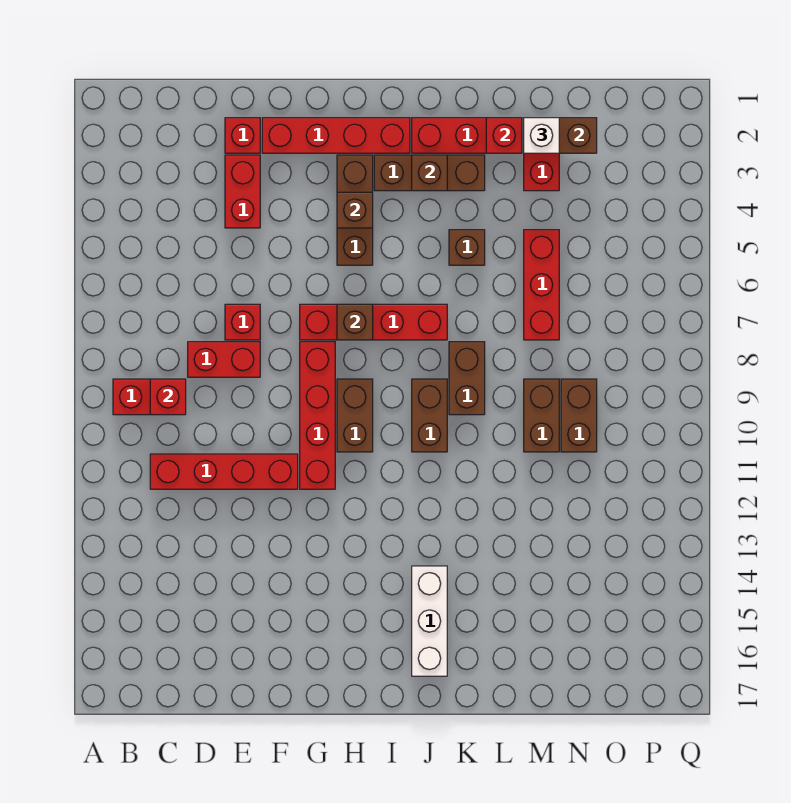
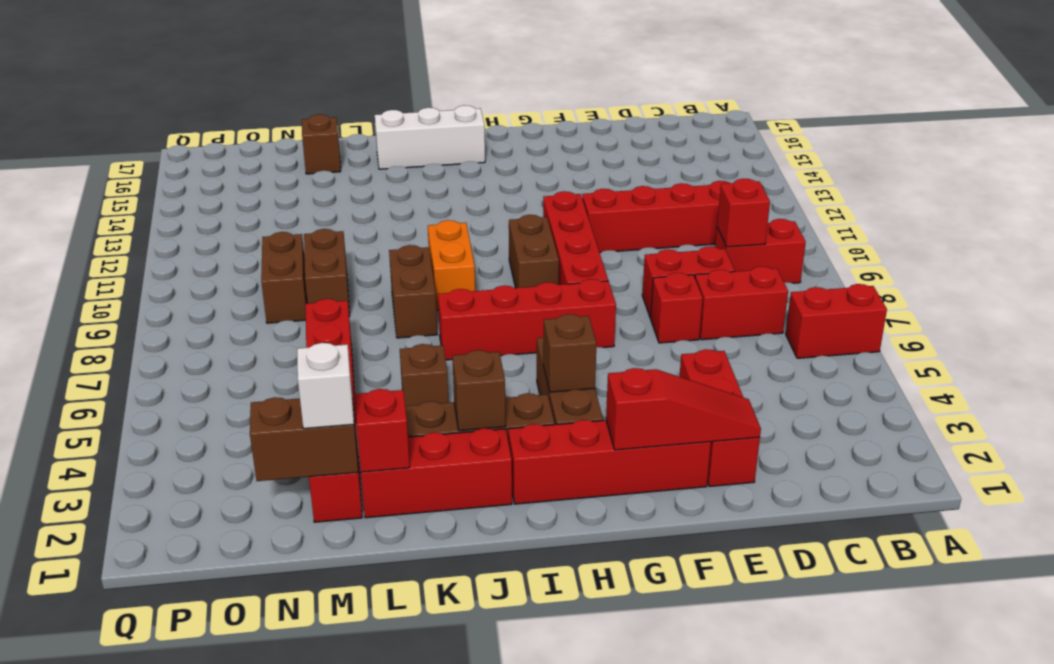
none -> red brick A6:B6 level 1
none -> red brick C7:D7 level 1
none -> red slope E2:G2 level 2 top G
brown brick H7 level 2 -> brown brick M16 level 1
brown brick J9:J10 level 1 -> orange brick J9:J10 level 1
white brick J14:J16 level 1 -> white brick I16:K16 level 1

